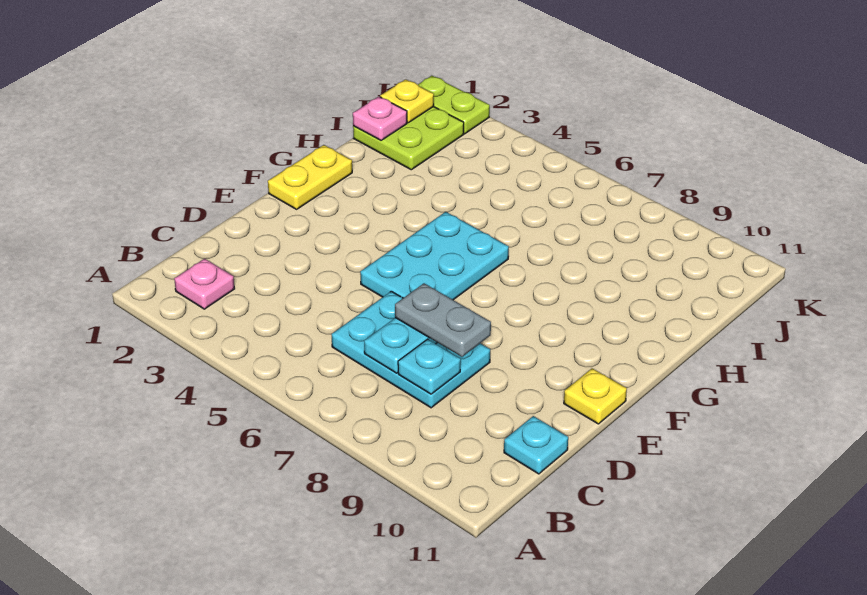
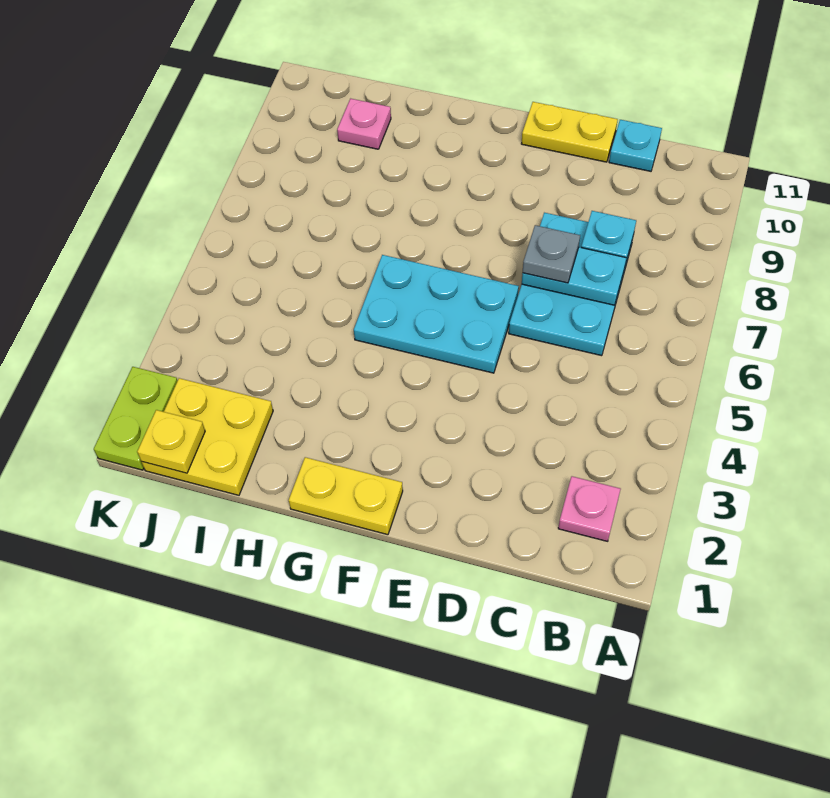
grey plate D7:D8 level 3 -> grey plate D7 level 3
yellow plate E11 level 1 -> yellow plate D11:E11 level 1
lime plate I1:J2 level 1 -> yellow plate I1:J2 level 1
pink plate I1 level 2 -> pink plate I10 level 1

